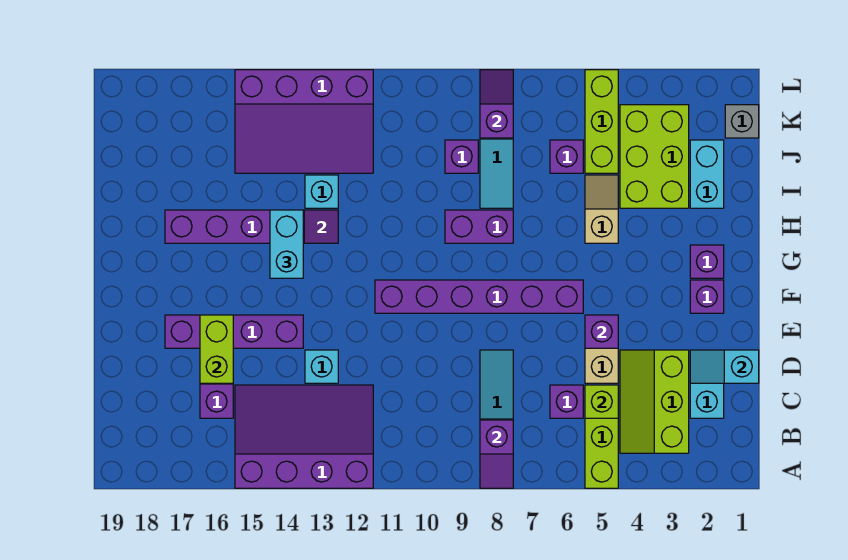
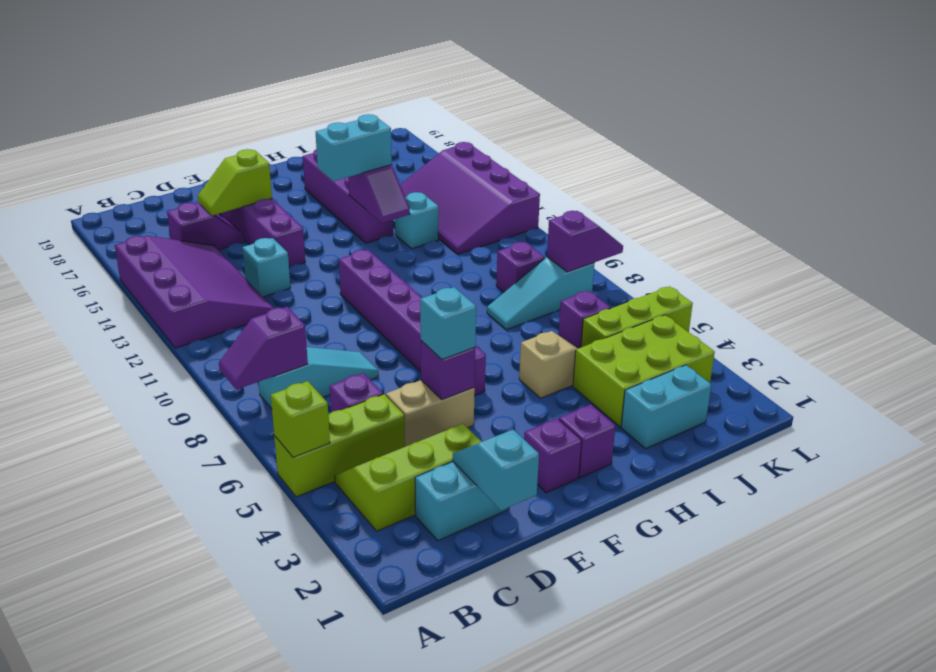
lime brick C5 level 2 -> lime brick A5 level 2
lime brick D16:E16 level 2 -> lime slope D16:E16 level 2 top E
none -> cyan brick E5 level 3
purple brick H8:H9 level 1 -> none
grey brick K1 level 1 -> none

